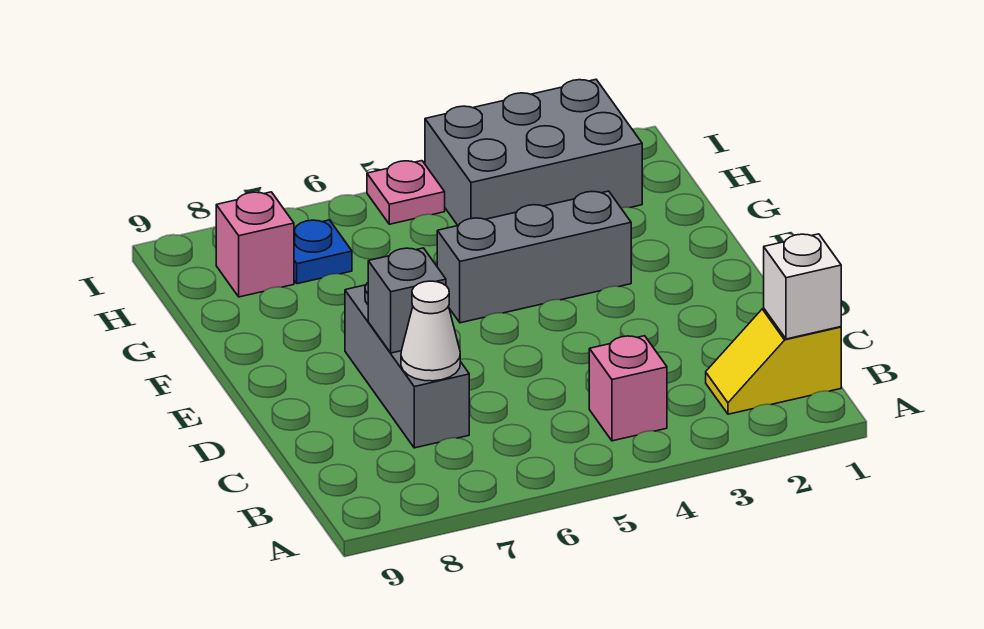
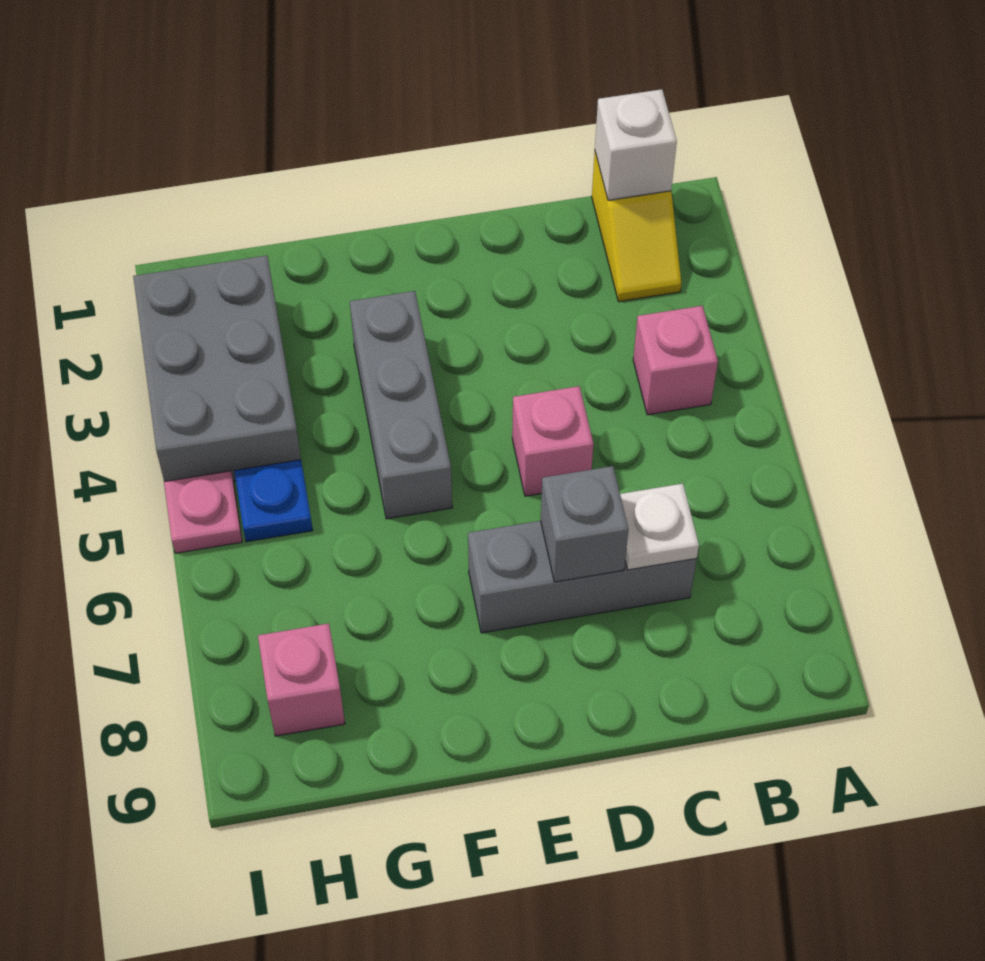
white cone C7 level 2 -> white plate C7 level 2
none -> pink brick D5 level 1
blue plate H7 level 1 -> blue plate H5 level 1

